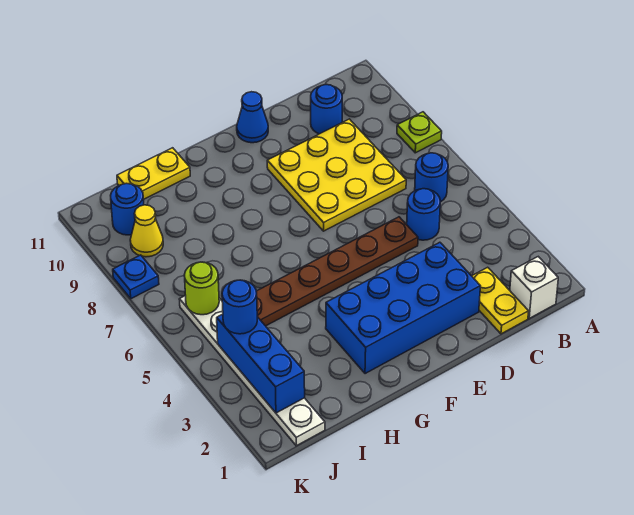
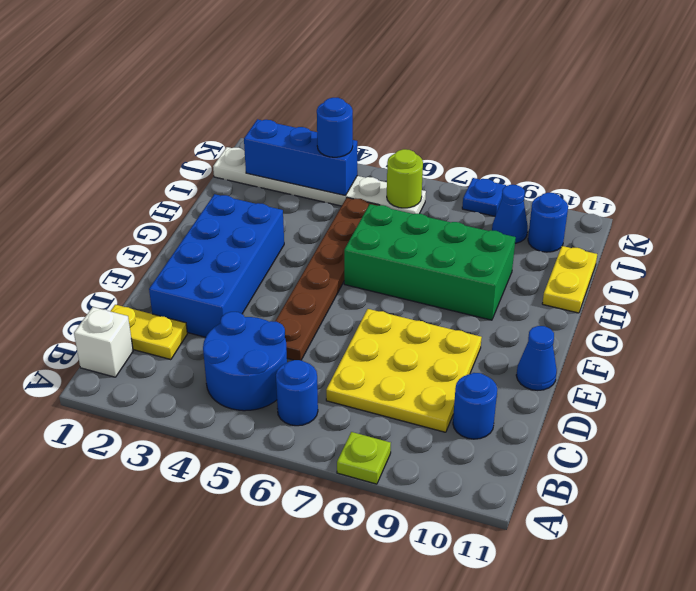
blue round brick C5 level 1 -> blue round brick B4:C5 level 1
none -> green brick G6:H9 level 1
yellow cone J9 level 1 -> blue cone J9 level 1

